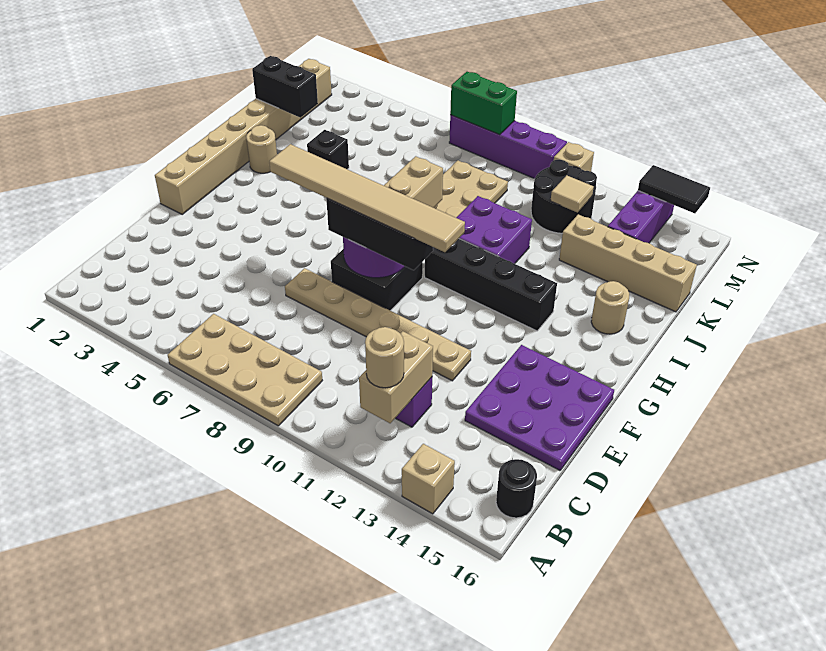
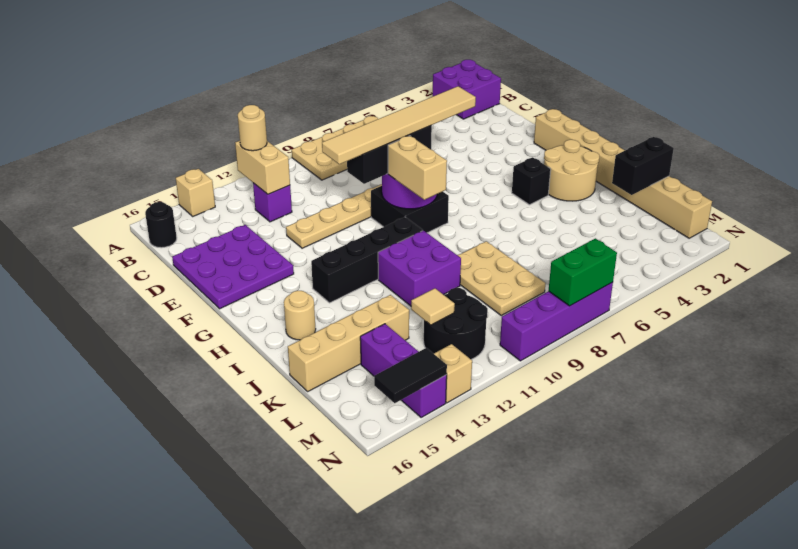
none -> purple brick A1:B2 level 1
tan round brick I2 level 1 -> tan round brick H2:I3 level 1
black brick J4 level 1 -> black brick H4 level 1
tan brick N11 level 1 -> tan brick N13 level 1

